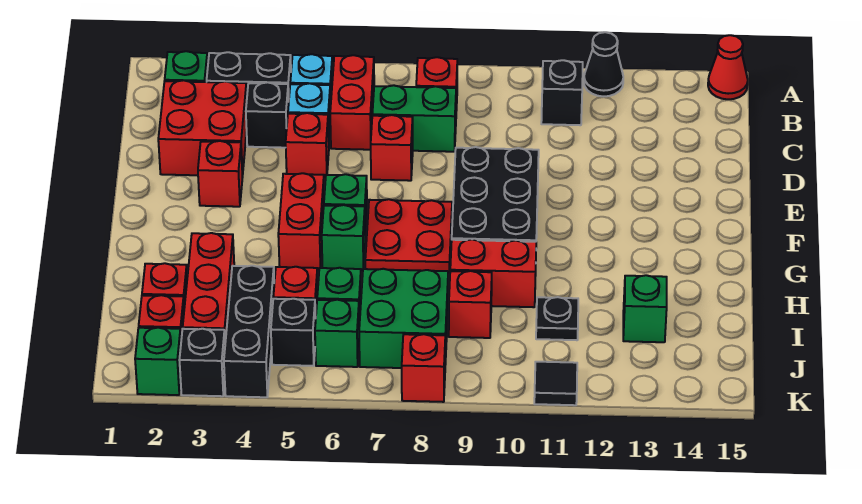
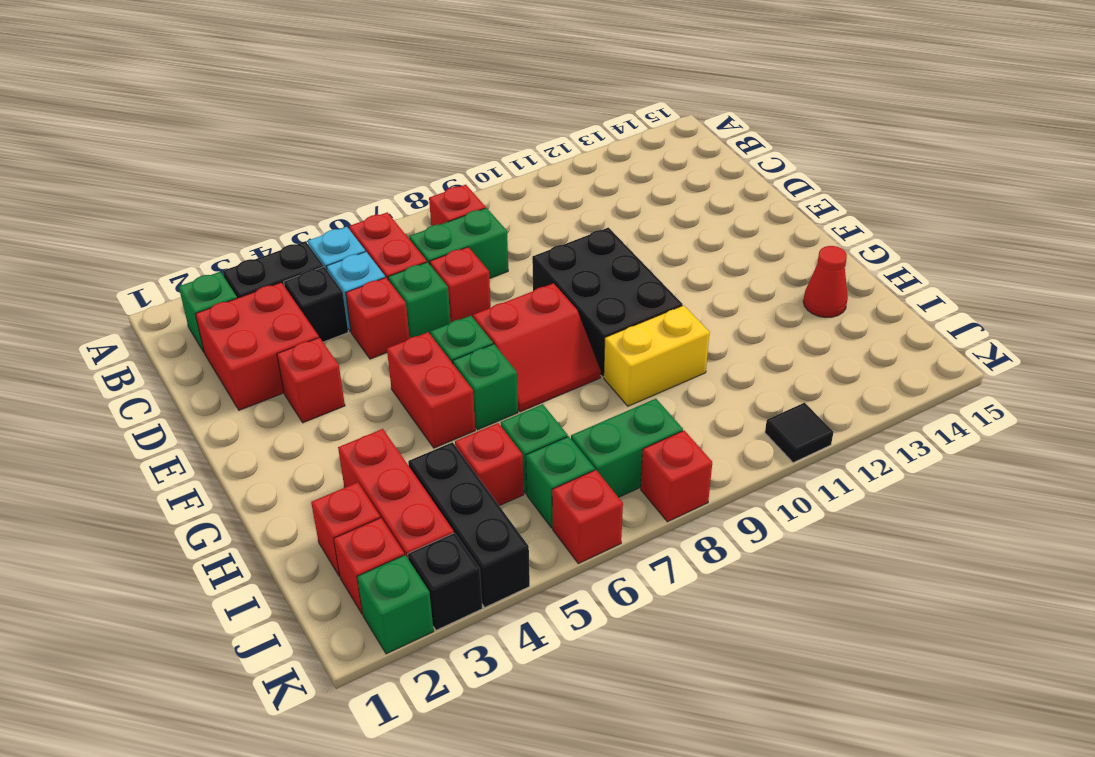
black cone A12 level 1 -> none
red cone A15 level 1 -> red cone H14 level 1
black brick B11 level 1 -> none
red plate F7:G8 level 1 -> red slope F7:G8 level 1 top F
red brick H9:H10 level 1 -> yellow brick H9:H10 level 1
green brick I7:J8 level 1 -> green brick J7:J8 level 1
red brick I9 level 1 -> red brick K6 level 1
black plate I11 level 1 -> none
green brick I13 level 1 -> green brick D6 level 1
black brick J5 level 1 -> none

